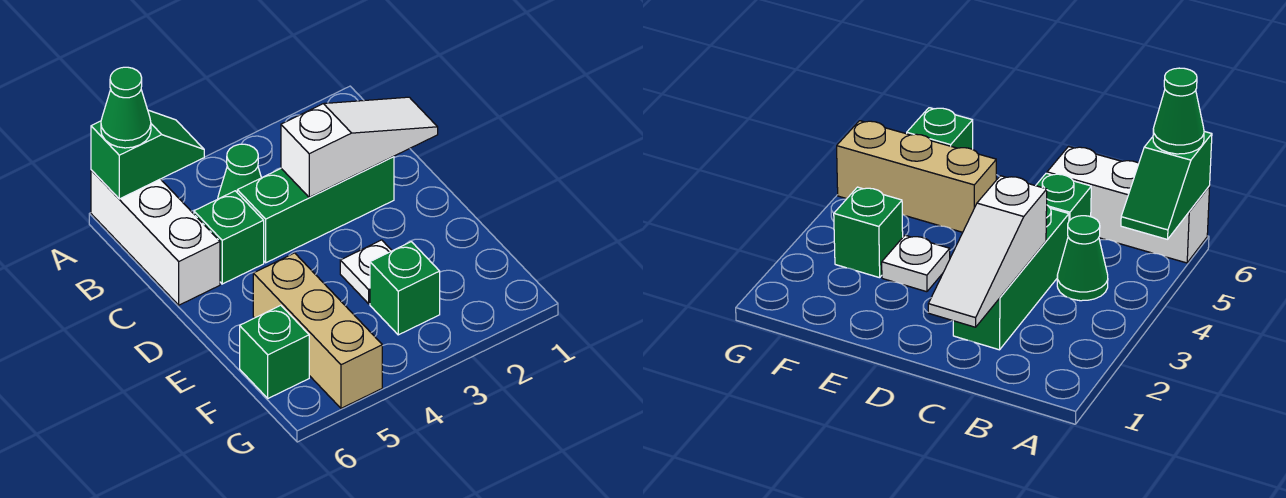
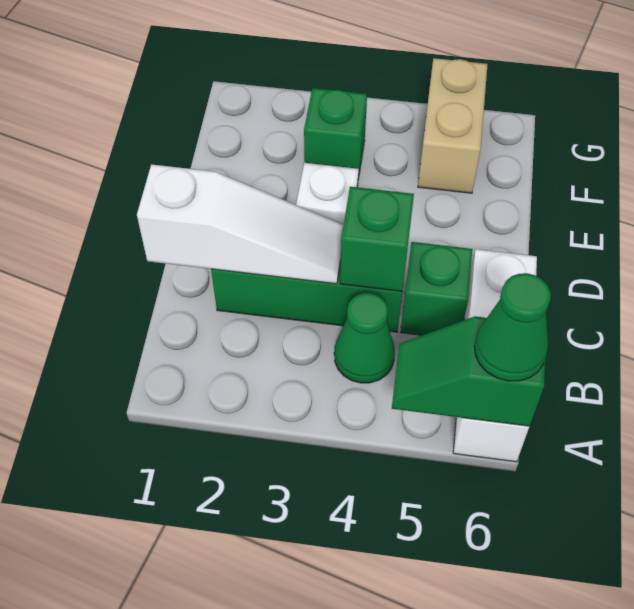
white slope C1:C3 level 2 top 3 -> white slope C1:C3 level 2 top 1
tan brick E5:G5 level 1 -> tan brick F5:G5 level 1
green brick F6 level 1 -> green brick C4 level 2

